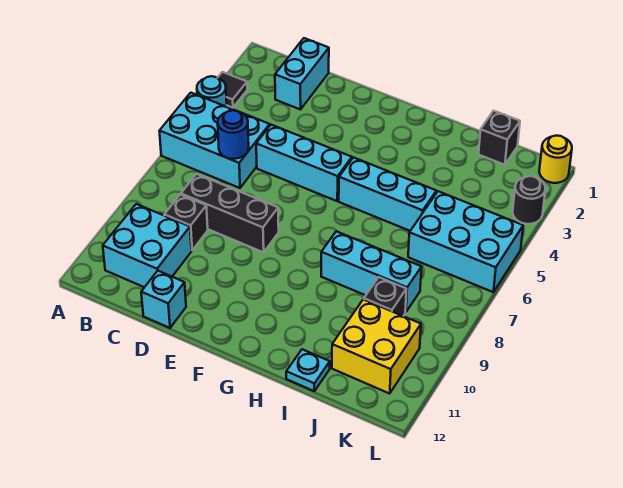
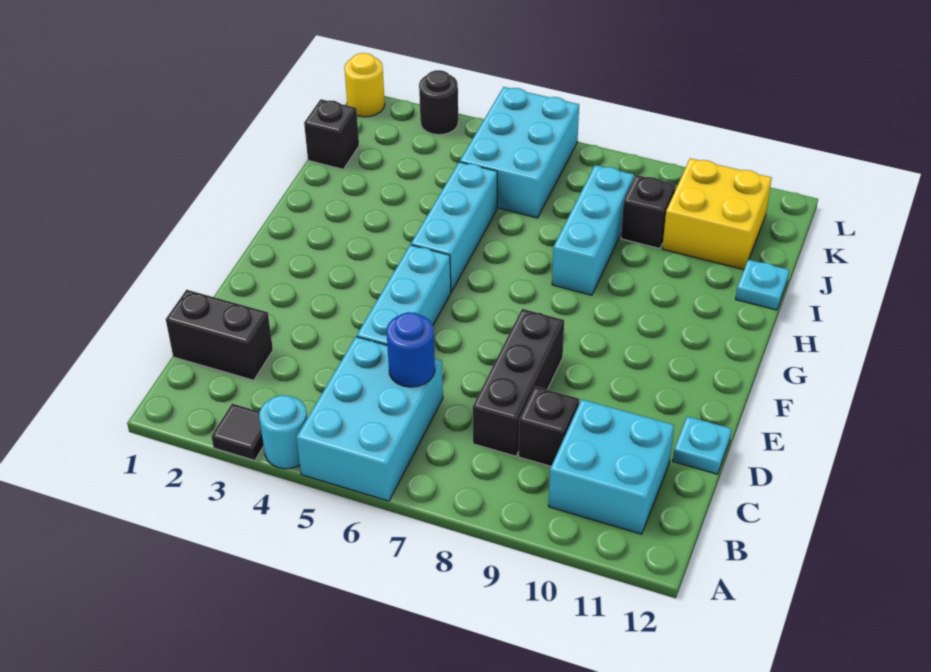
cyan brick C1:C2 level 1 -> black brick C1:C2 level 1
cyan brick D12 level 1 -> cyan plate D12 level 1

